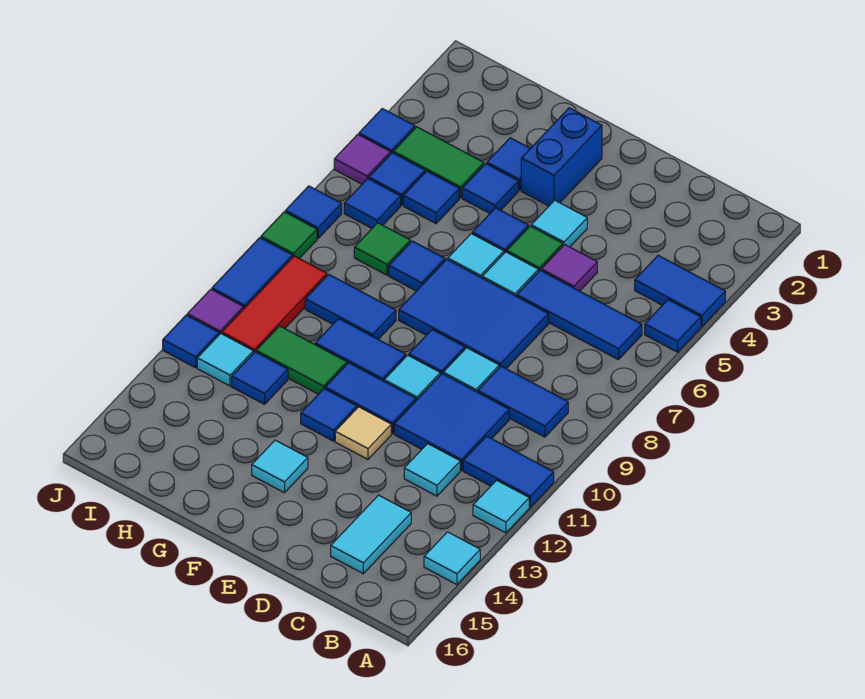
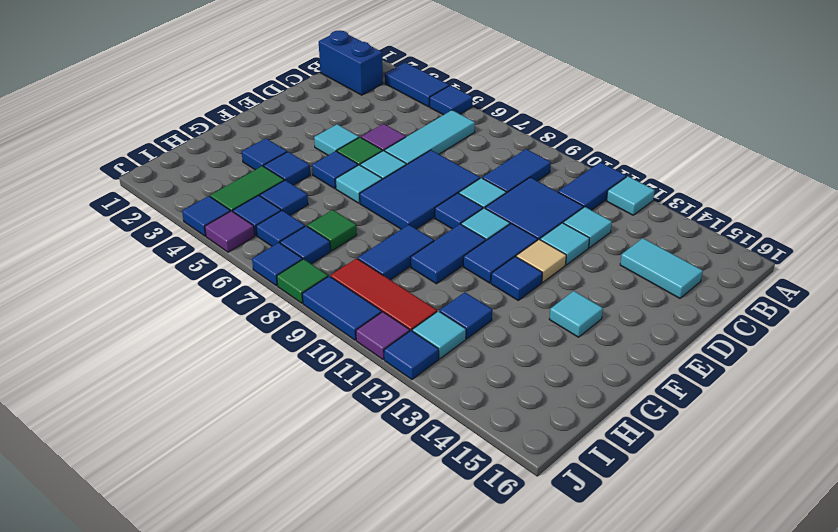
blue tile A4:B4 level 1 -> blue tile A3:A4 level 1
cyan tile A14 level 1 -> cyan tile D12 level 1
blue tile B6:D6 level 1 -> cyan tile B6:D6 level 1
blue brick F2:F3 level 1 -> blue brick B1:B2 level 1
blue tile G7 level 1 -> blue tile I7 level 1
green tile G11:H11 level 1 -> none

